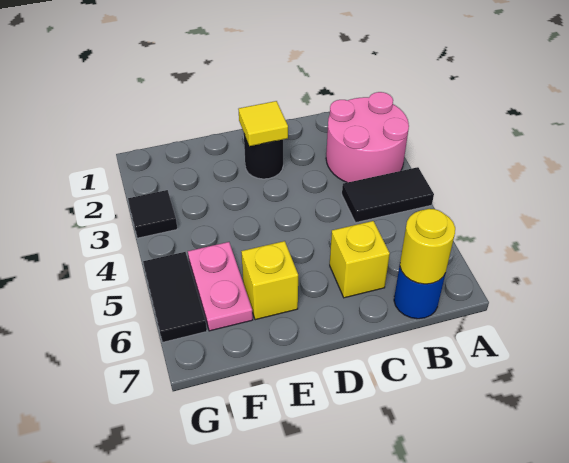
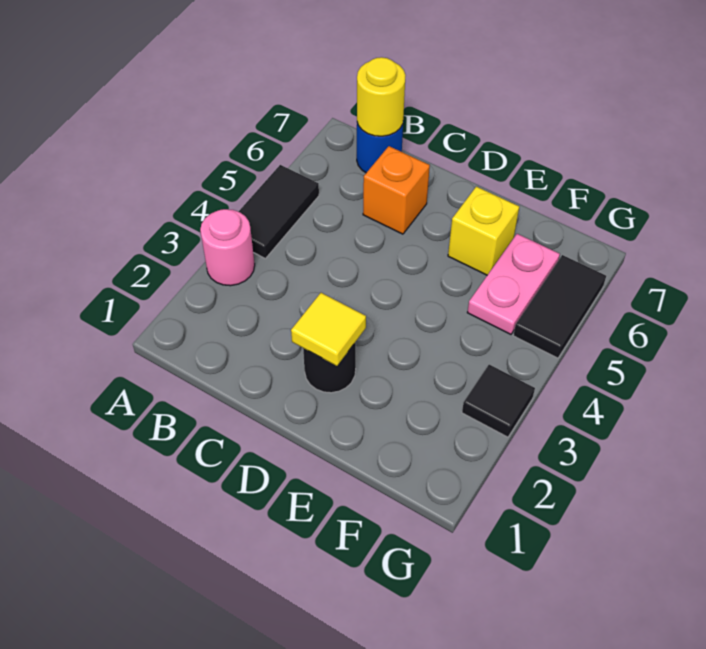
pink round brick A2:B3 level 1 -> pink round brick A3 level 1
black tile A4:B4 level 1 -> black tile A4:A5 level 1
yellow brick C6 level 1 -> orange brick C6 level 1

